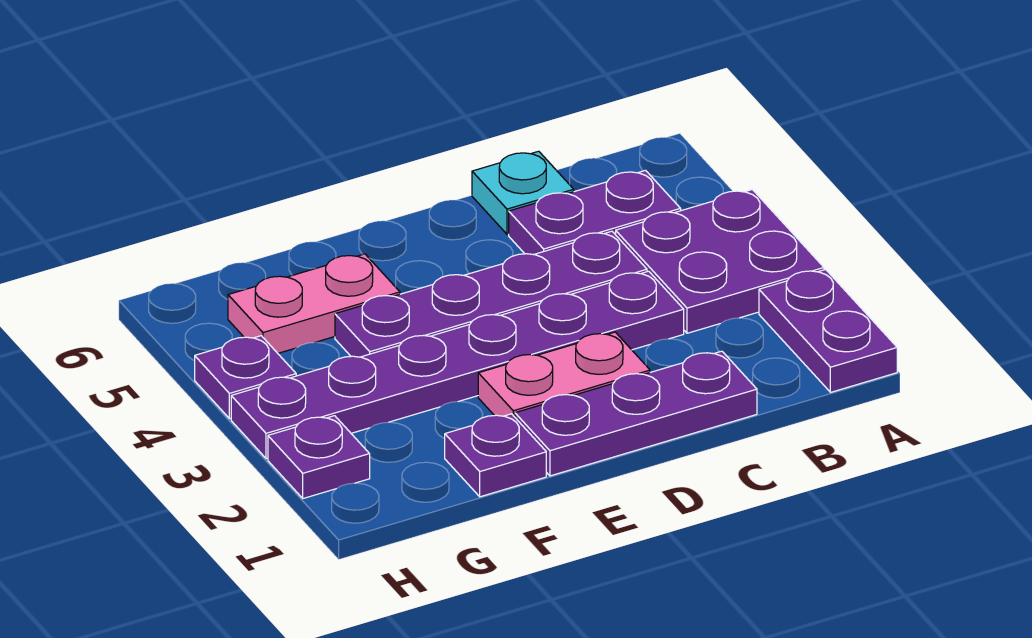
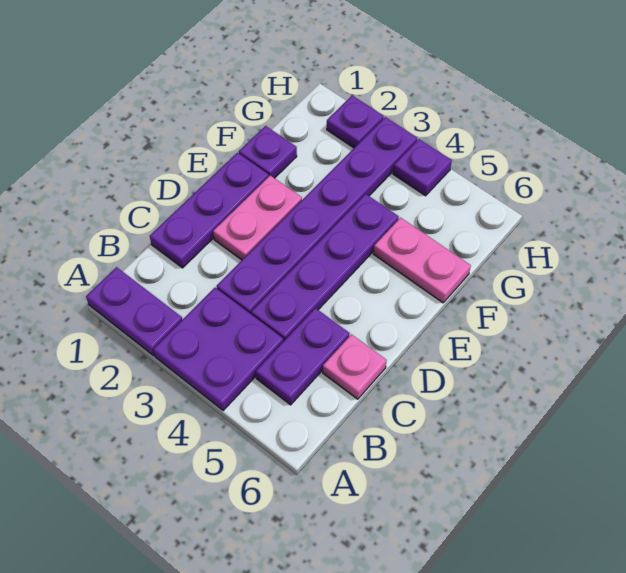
cyan plate C6 level 1 -> pink plate C6 level 1
pink plate F5:G5 level 1 -> pink plate F5:F6 level 1

